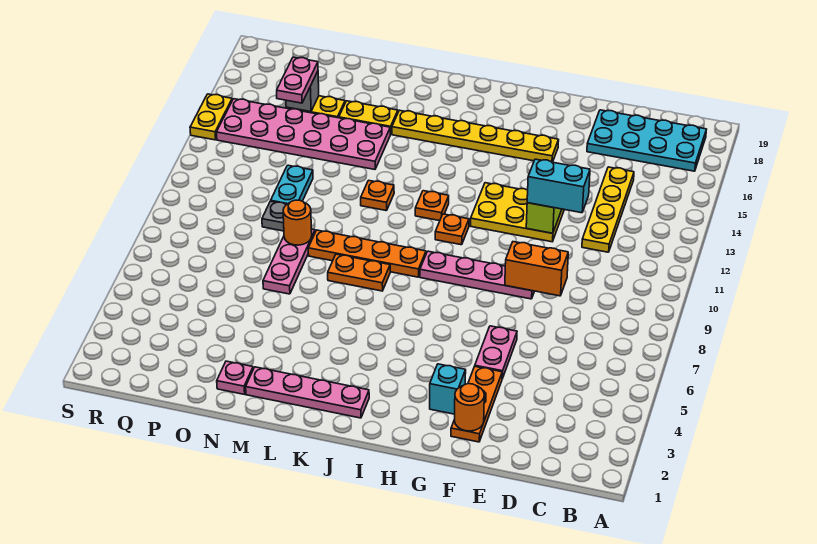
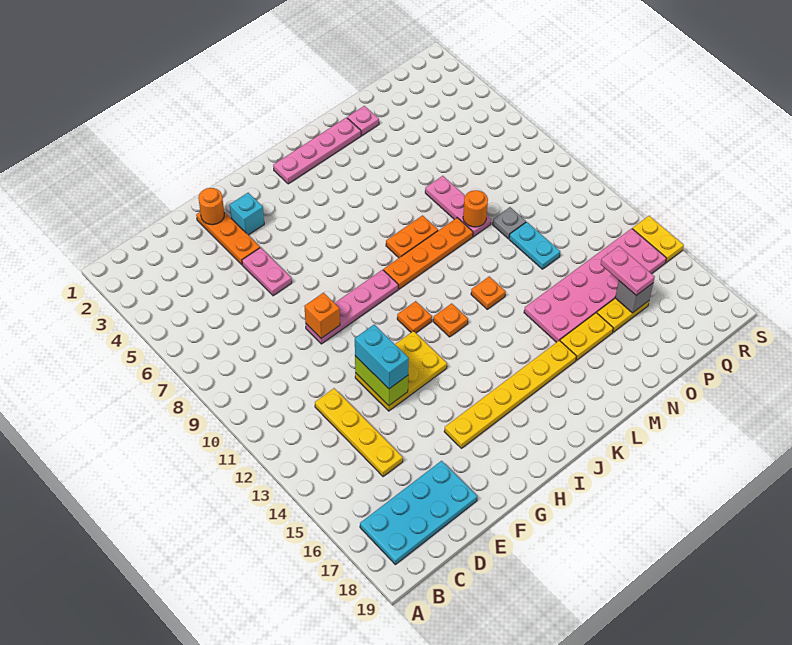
orange brick E9:F9 level 2 -> orange brick F9 level 2
cyan brick E12:F12 level 3 -> cyan brick F12:F13 level 3

